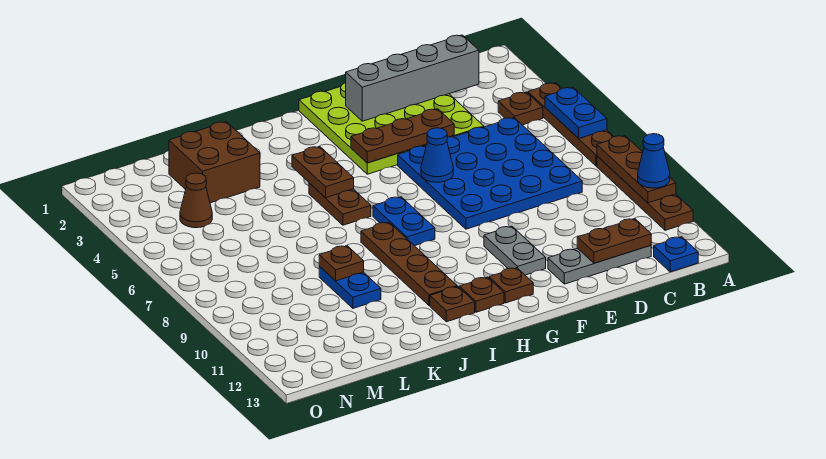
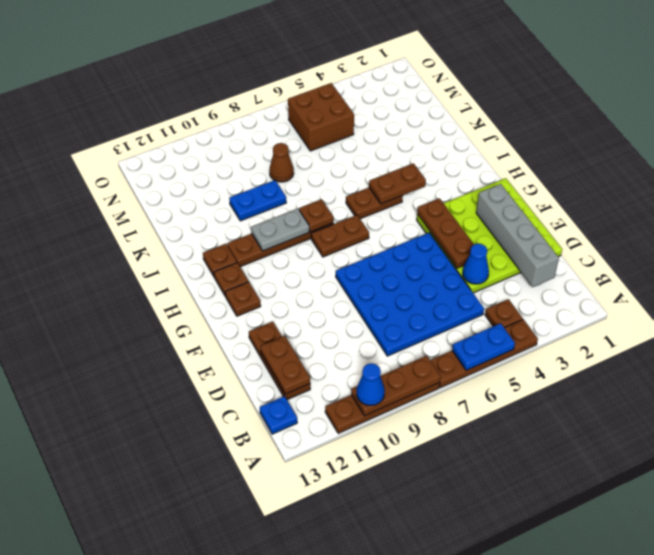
grey plate C12:E12 level 1 -> brown plate C12:E12 level 1
blue cone F6 level 2 -> blue cone D4 level 2
grey plate F10:F11 level 1 -> grey plate I9:I10 level 2
blue plate H7:H8 level 1 -> brown plate H7:H8 level 1
brown brick K2:L3 level 1 -> brown brick M5:N6 level 1
brown plate K9 level 2 -> brown plate I8 level 2
brown cone M4 level 1 -> brown cone L8 level 1

